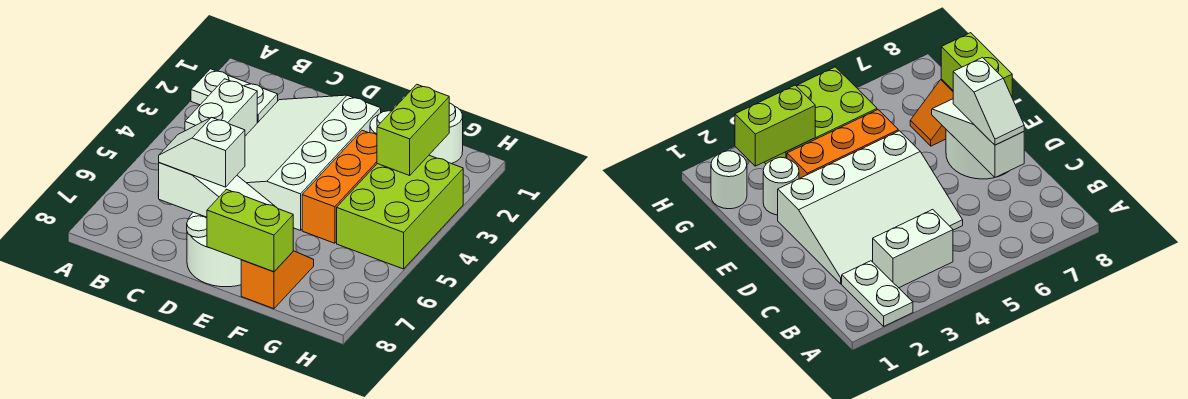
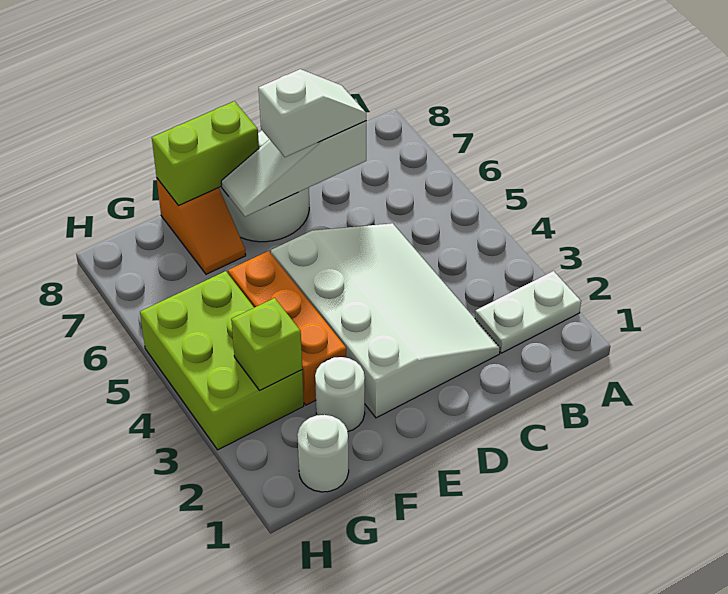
white brick B3:B4 level 1 -> none
lime brick G2:G3 level 2 -> lime brick G3 level 2

